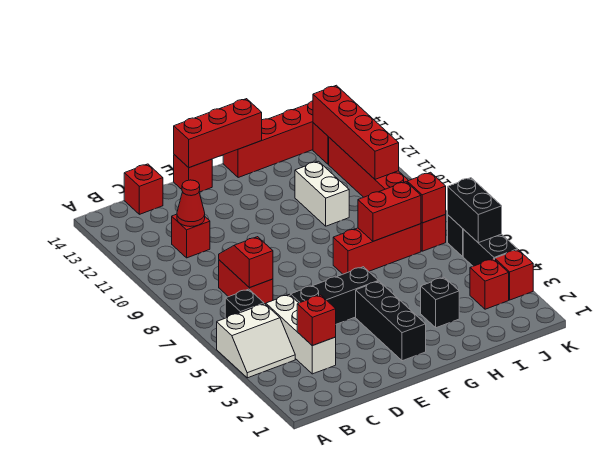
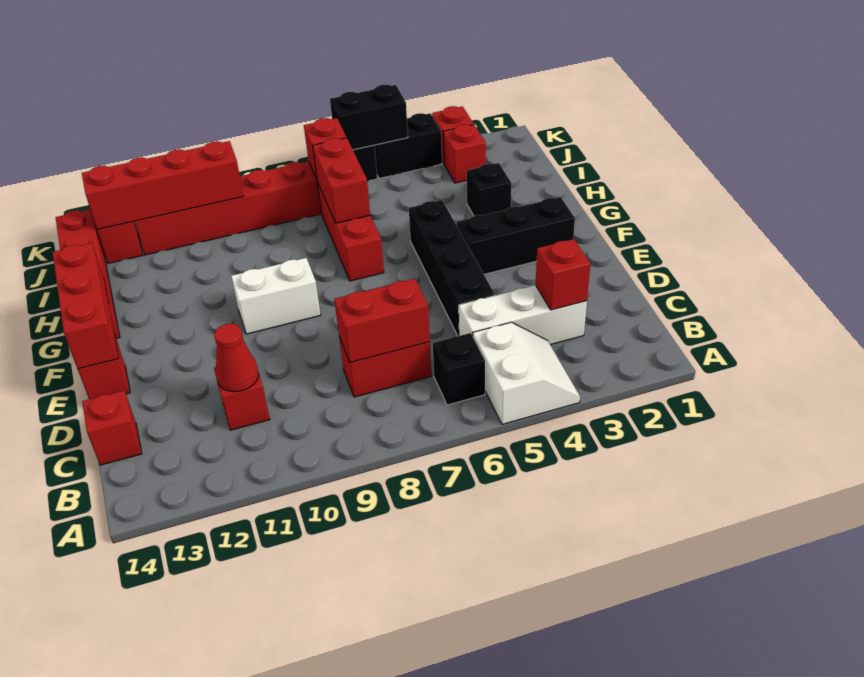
red slope C7:C8 level 2 top 7 -> red brick C7:C8 level 2
black brick D5:F5 level 1 -> black brick D5:G5 level 1
white brick H10:H11 level 1 -> white brick F9:F10 level 1

